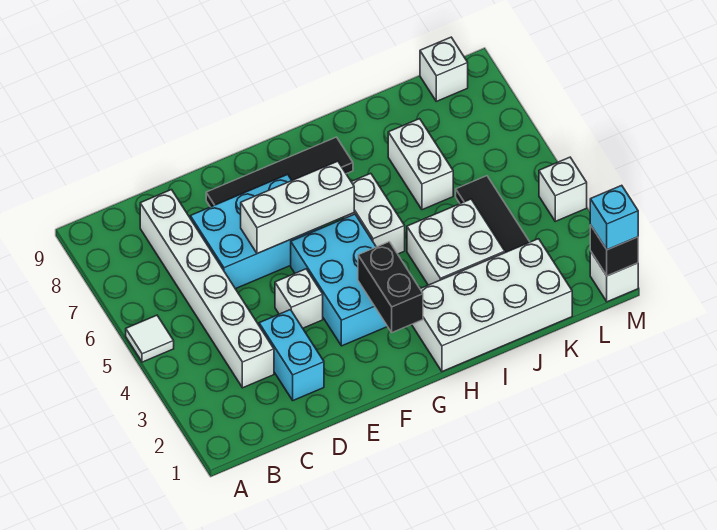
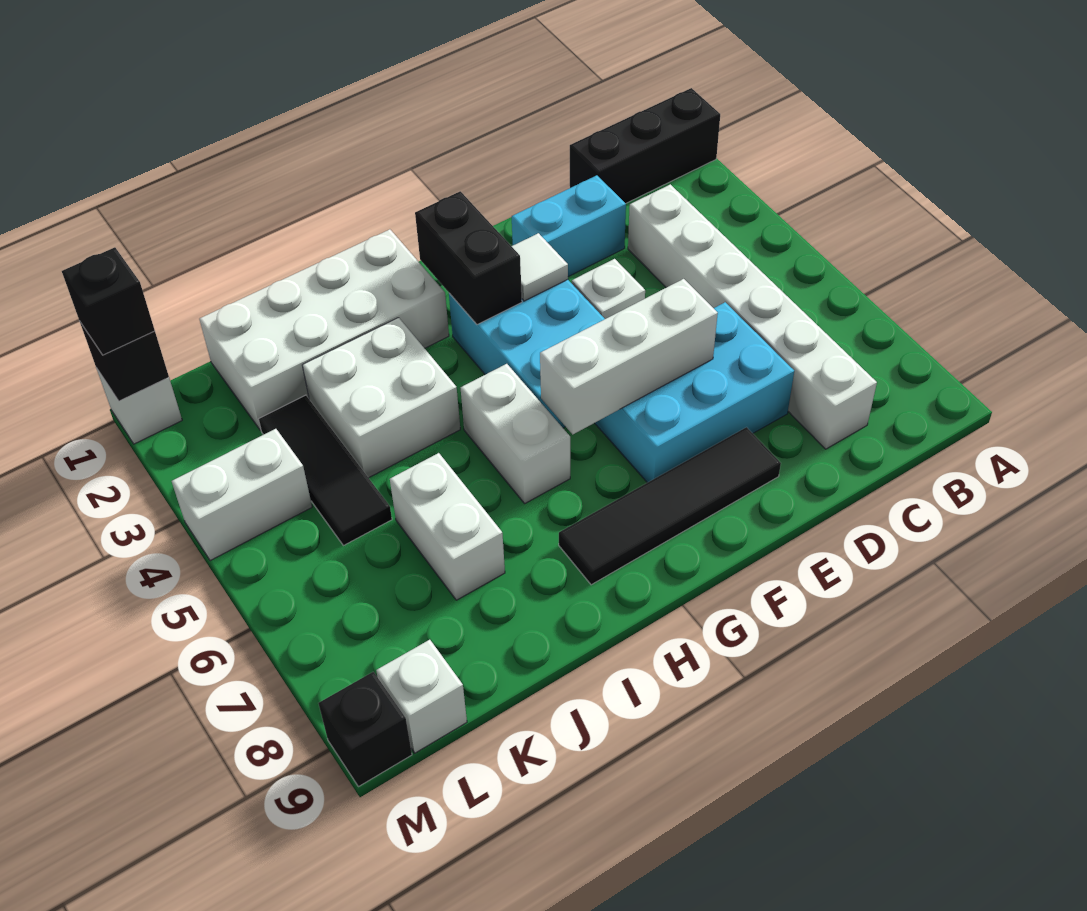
none -> black brick A1:C1 level 1
white tile A5 level 1 -> white tile F3 level 2
cyan brick D2:D3 level 1 -> cyan brick D2:E2 level 1
cyan brick M1 level 3 -> black brick M1 level 3
white brick M4 level 1 -> white brick L4:M4 level 1
none -> black brick M9 level 1

